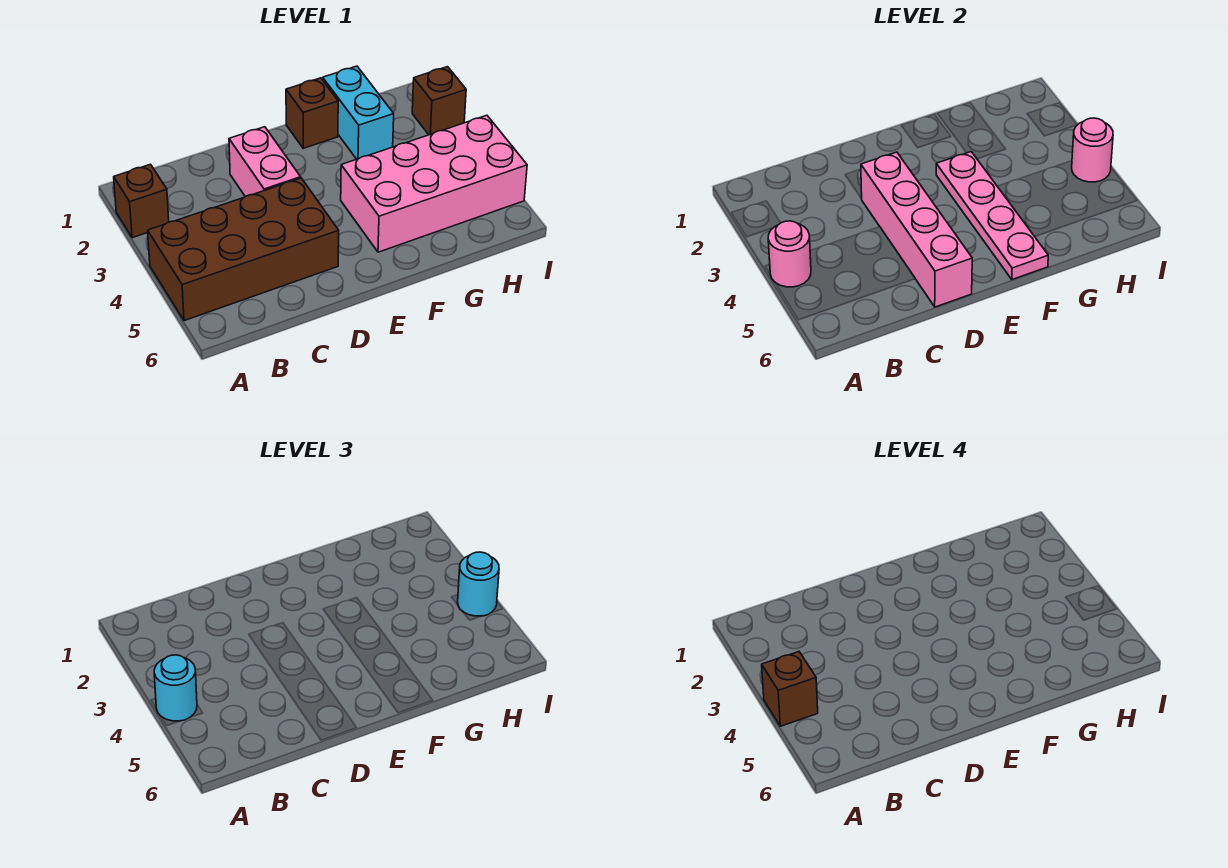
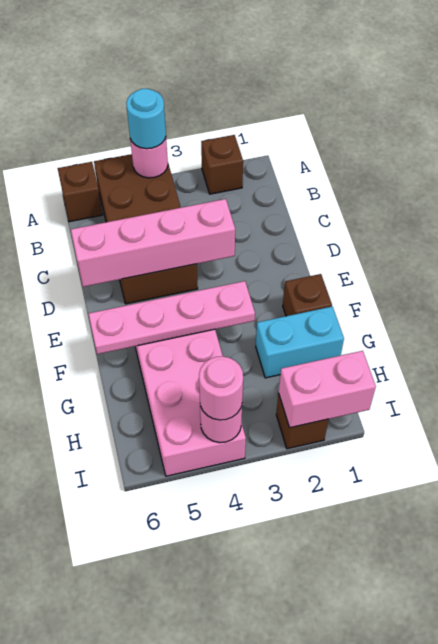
brown brick A4 level 4 -> brown brick A6 level 1
pink brick D2:D3 level 1 -> pink brick I1:I2 level 2
cyan round brick I4 level 3 -> pink round brick I4 level 3

